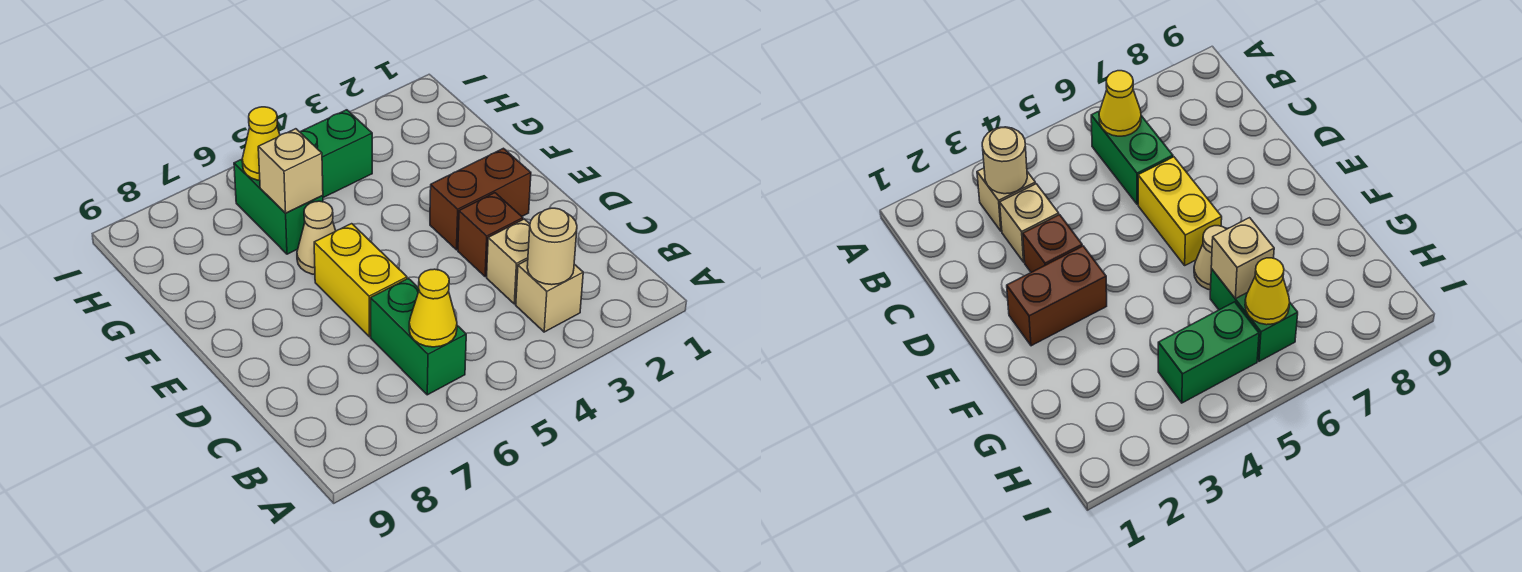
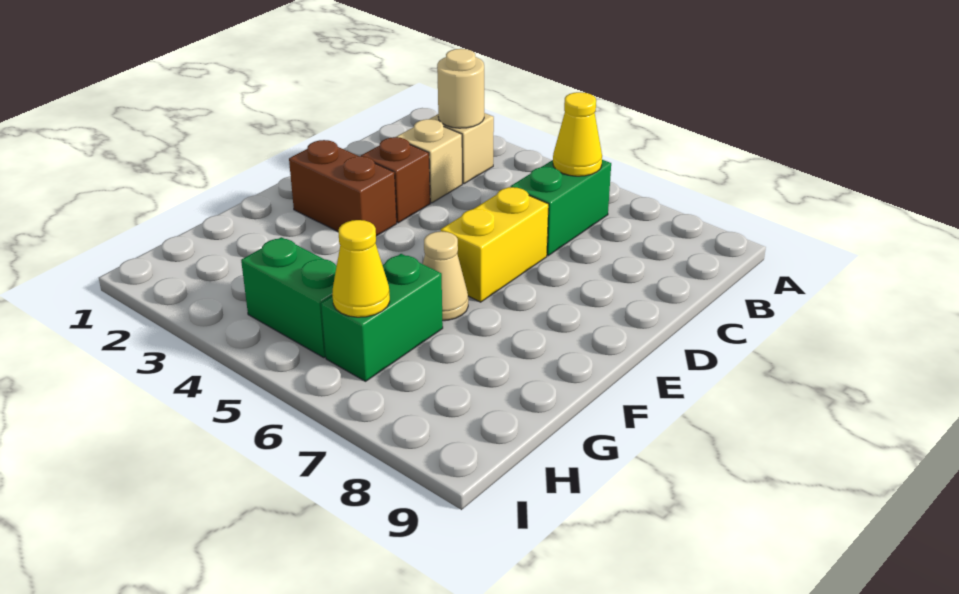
tan brick G6 level 2 -> none

